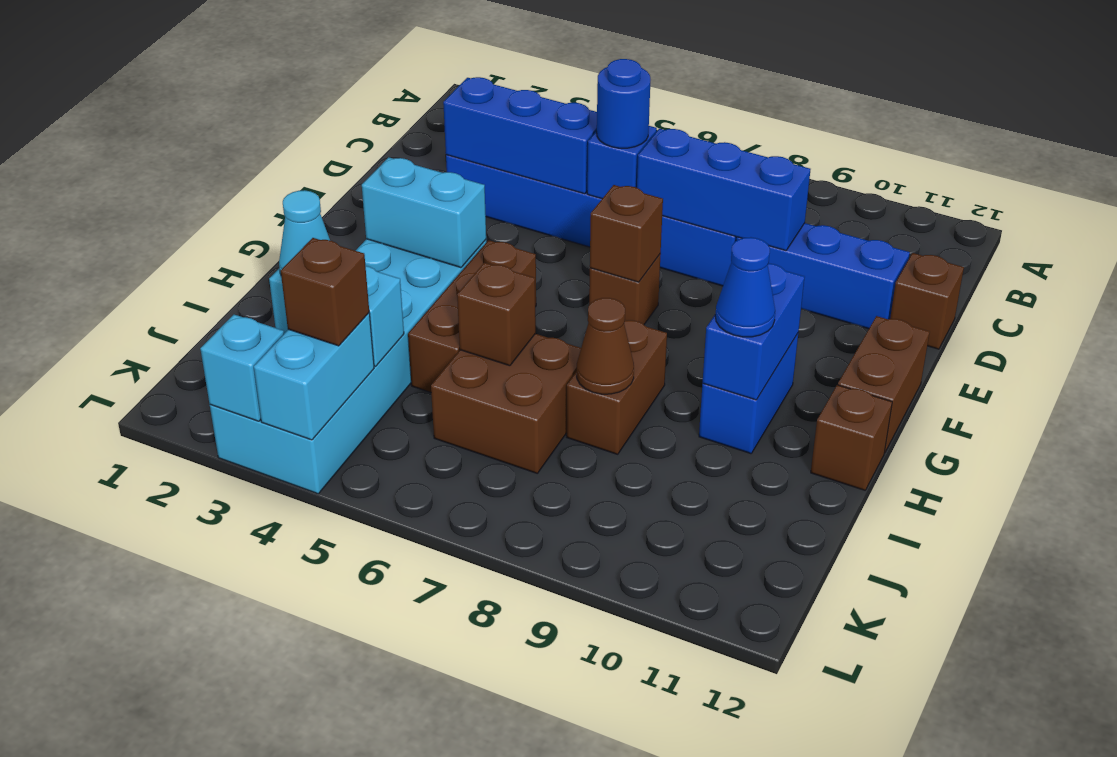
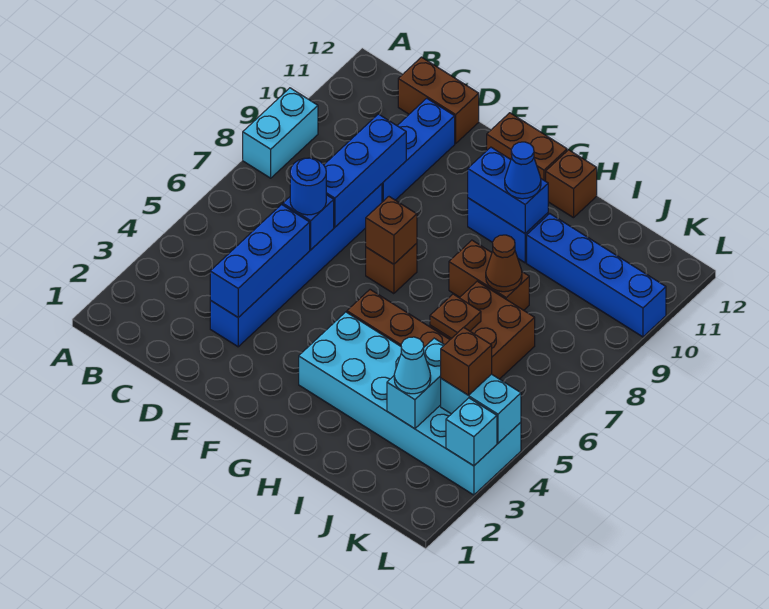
brown brick D12 level 1 -> brown brick C12:D12 level 1
cyan brick G3:G4 level 2 -> cyan brick A8:A9 level 1
brown brick I6 level 2 -> brown plate I6 level 2
none -> blue brick I10:L10 level 1

